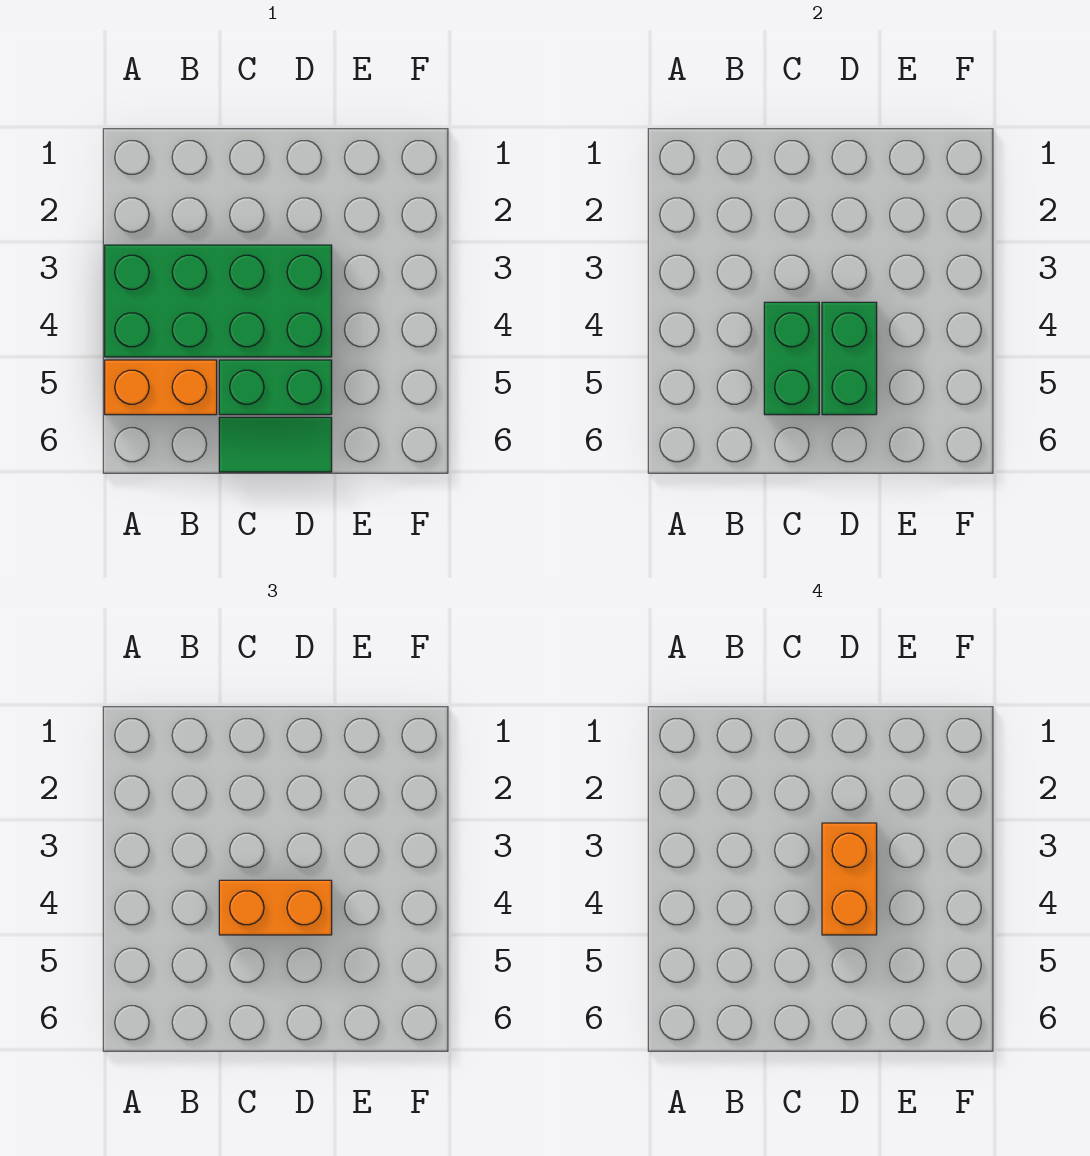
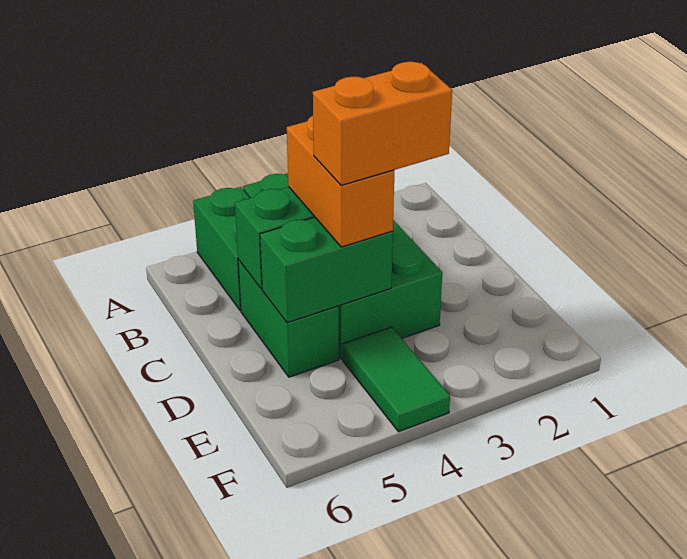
orange brick A5:B5 level 1 -> green brick A5:B5 level 1
green tile C6:D6 level 1 -> green tile E4:F4 level 1

